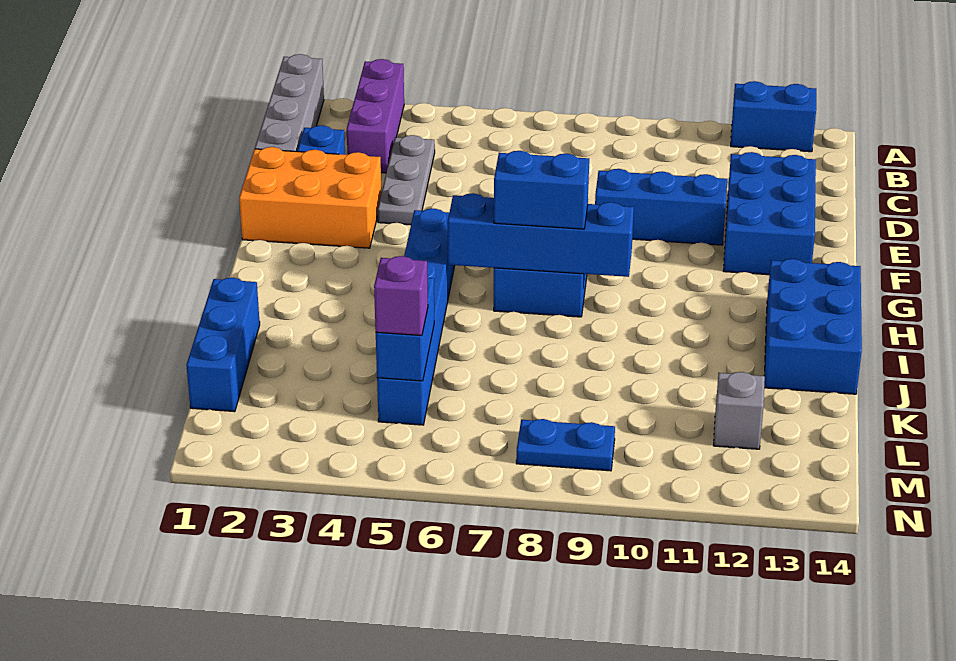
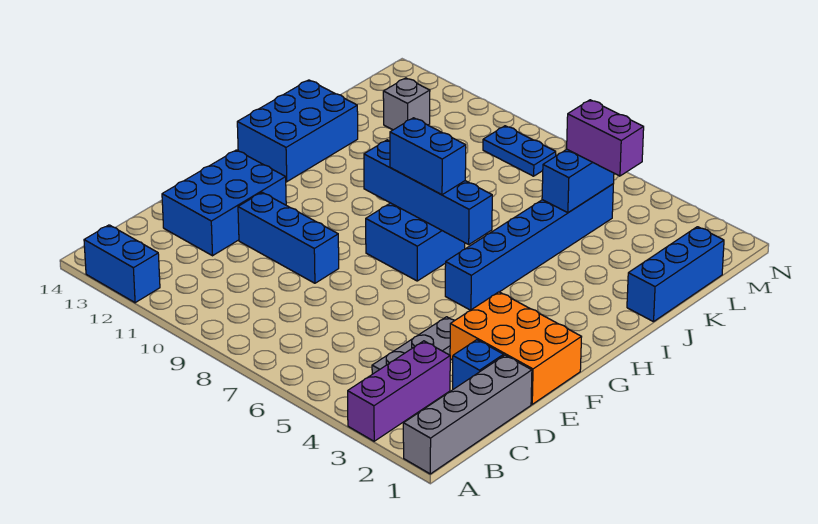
purple brick L5 level 3 -> purple brick L4:L5 level 3

